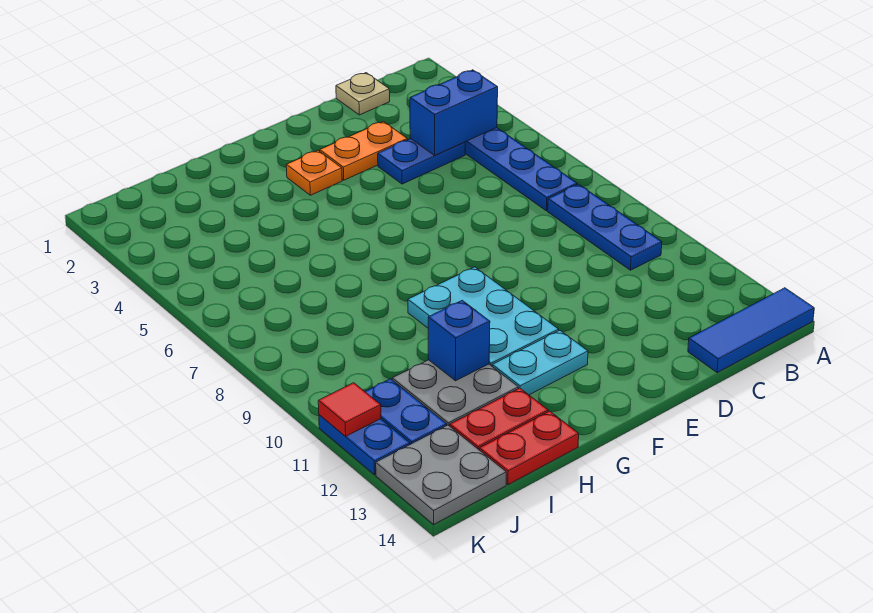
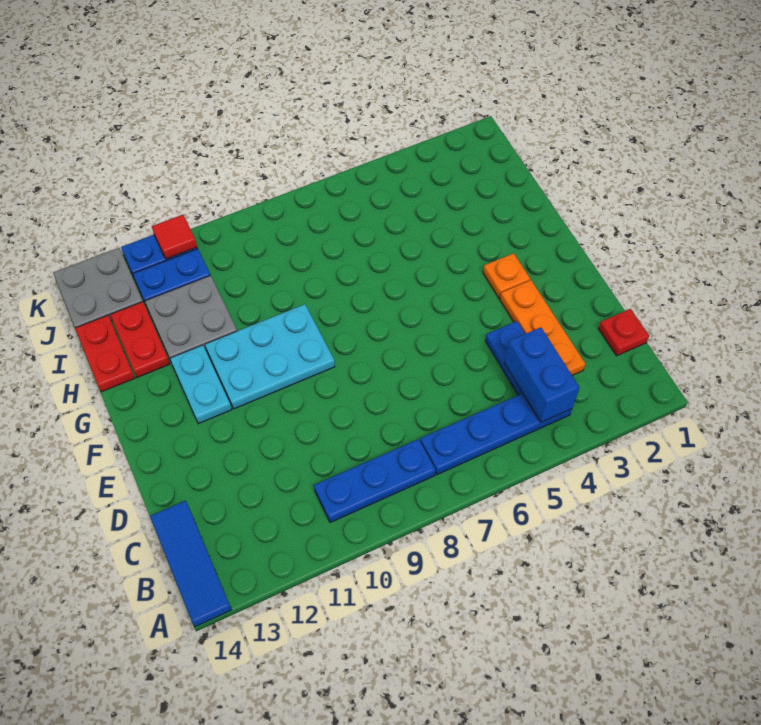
tan plate C1 level 1 -> red plate C1 level 1
orange plate D3:E3 level 1 -> orange plate C3:E3 level 1
blue brick H11 level 2 -> none

